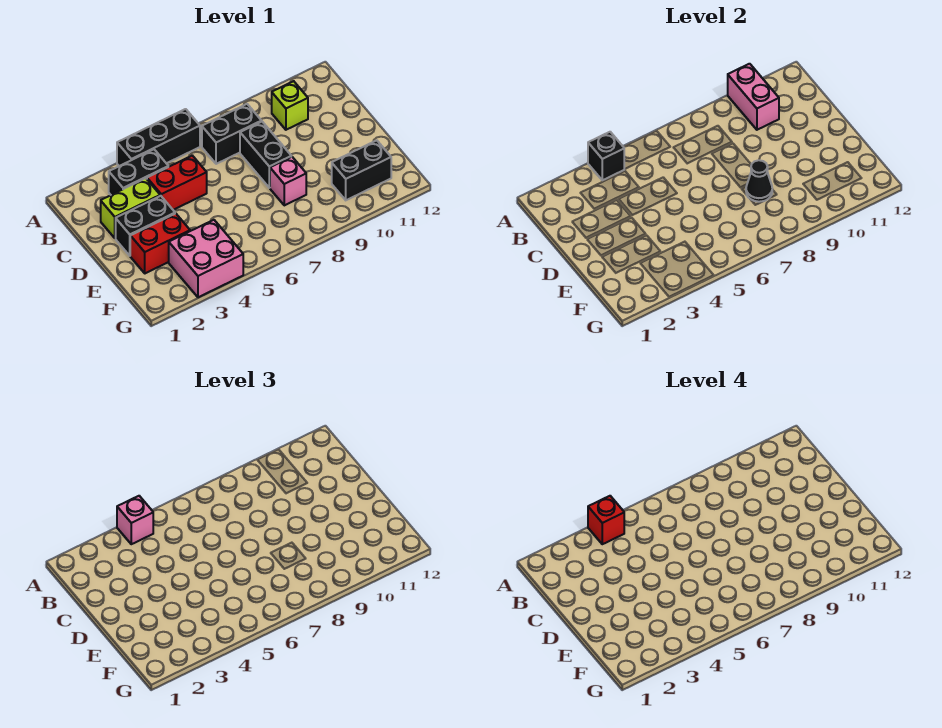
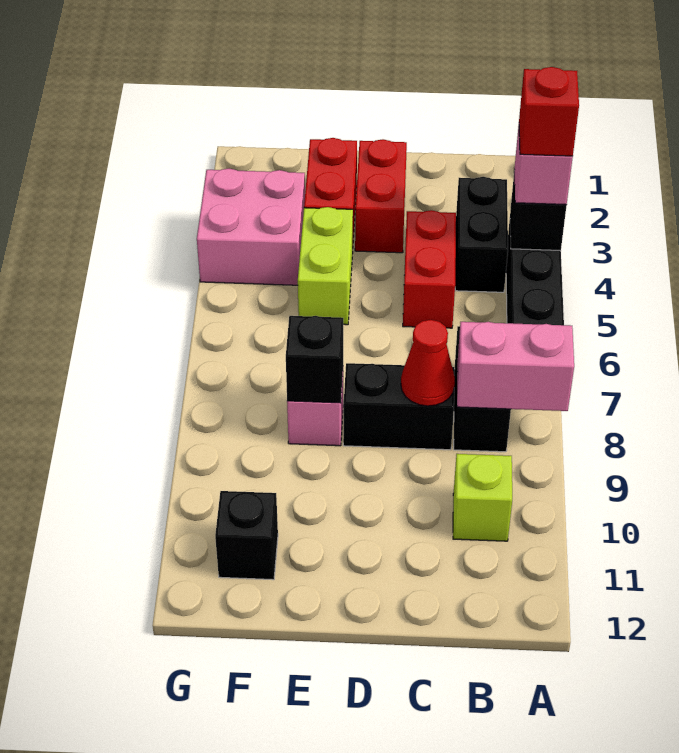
pink brick A10:B10 level 2 -> pink brick A8:B8 level 2
lime brick C2:C3 level 1 -> lime brick E4:E5 level 1
none -> red cone C8 level 2
black brick D2:D3 level 1 -> red brick D2:D3 level 1
black cone E8 level 2 -> black brick E8 level 2
black brick F10:F11 level 1 -> black brick F11 level 1

